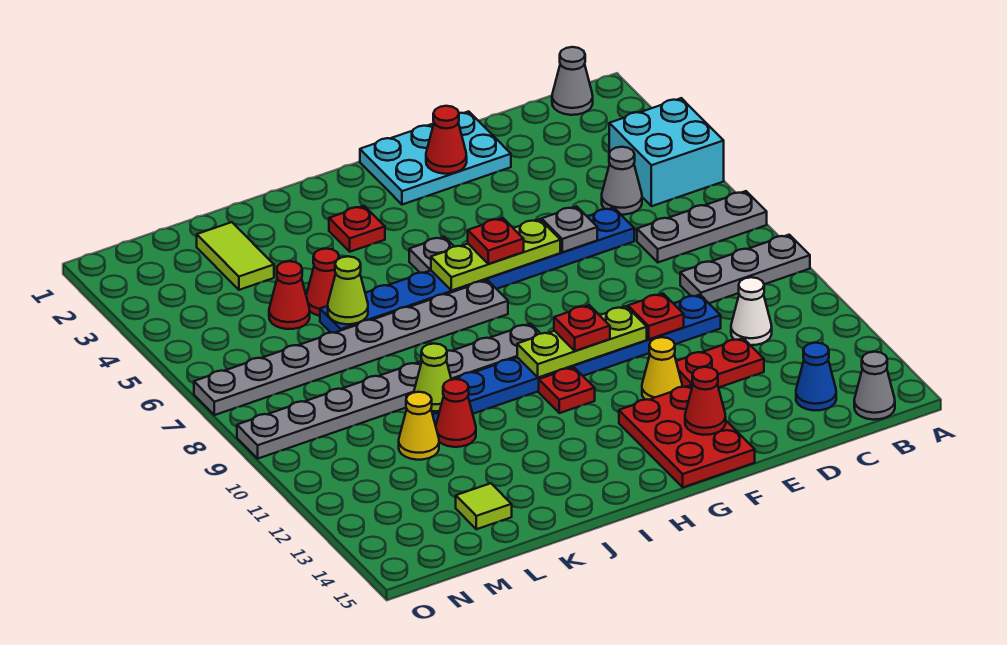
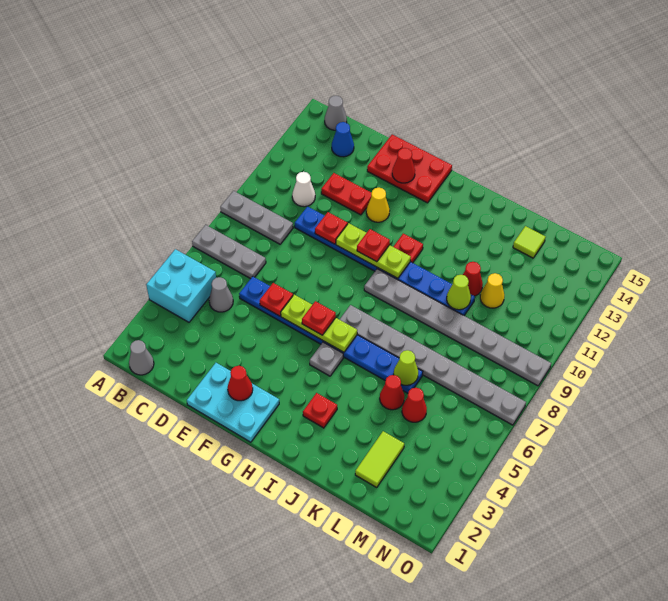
grey plate E6 level 2 -> red plate E6 level 2
red plate F13:G15 level 1 -> red plate E14:G15 level 1

